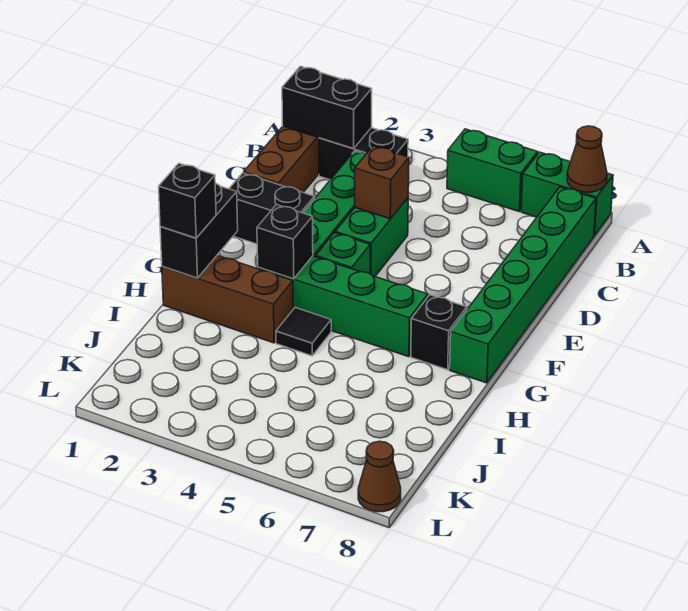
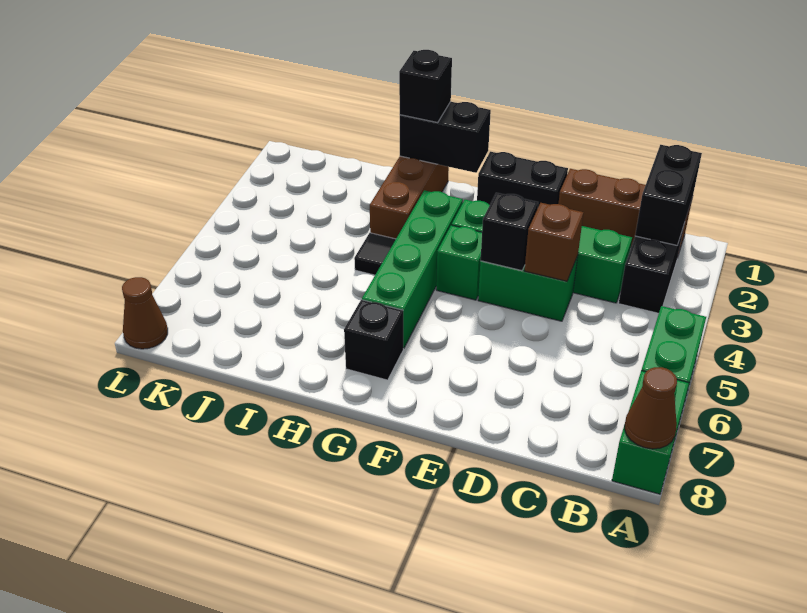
green brick B8:G8 level 1 -> none
black brick E1:E2 level 1 -> black brick E1:F1 level 1
black brick G3 level 2 -> black brick E4 level 2

